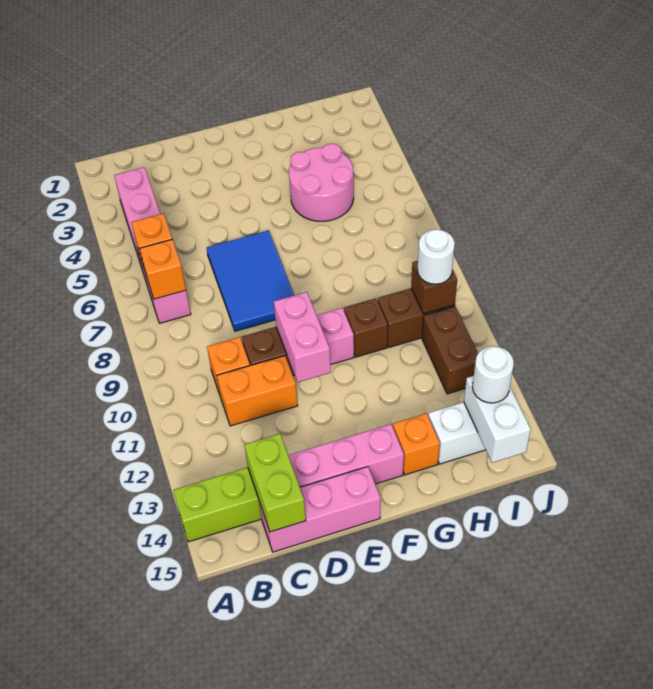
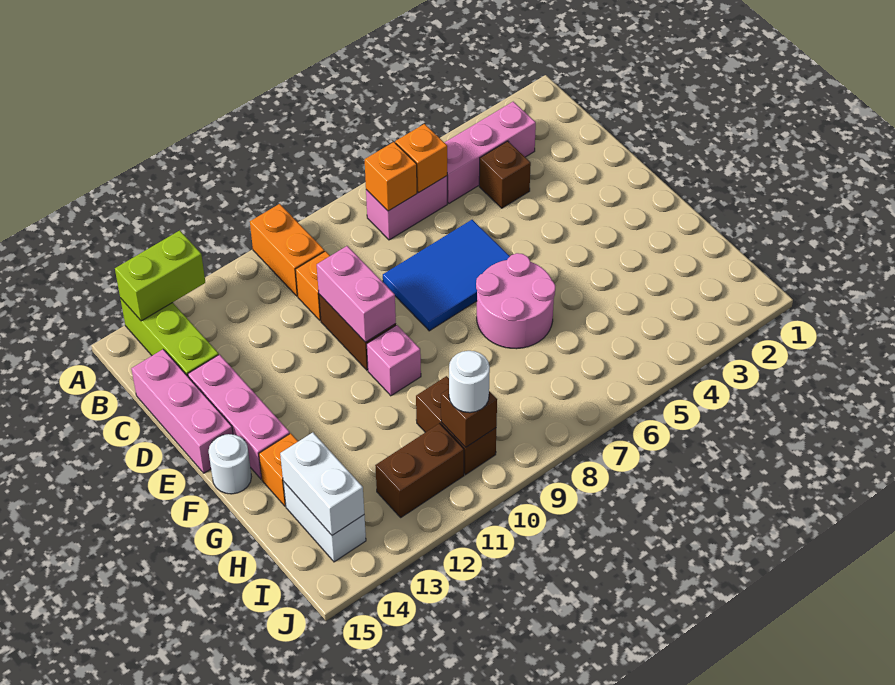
orange brick C11:D11 level 1 -> orange brick A10:B10 level 1
lime brick C14:C15 level 2 -> lime brick A13:A14 level 2
pink brick E10:E11 level 2 -> pink brick D10:E10 level 2
pink round brick G4:H5 level 1 -> pink round brick F6:G7 level 1
brown brick G10 level 1 -> brown brick C4 level 1
white brick I14:I15 level 2 -> white brick H14:I14 level 2
white round brick I14 level 3 -> white round brick F15 level 1

